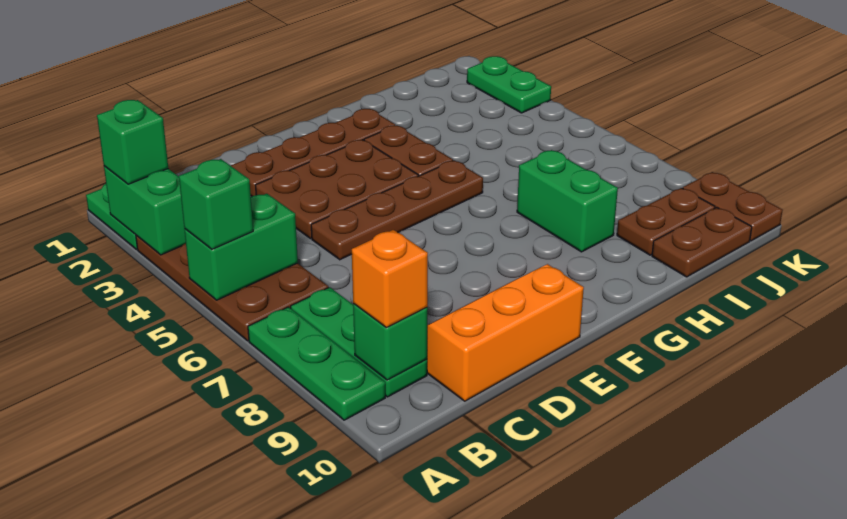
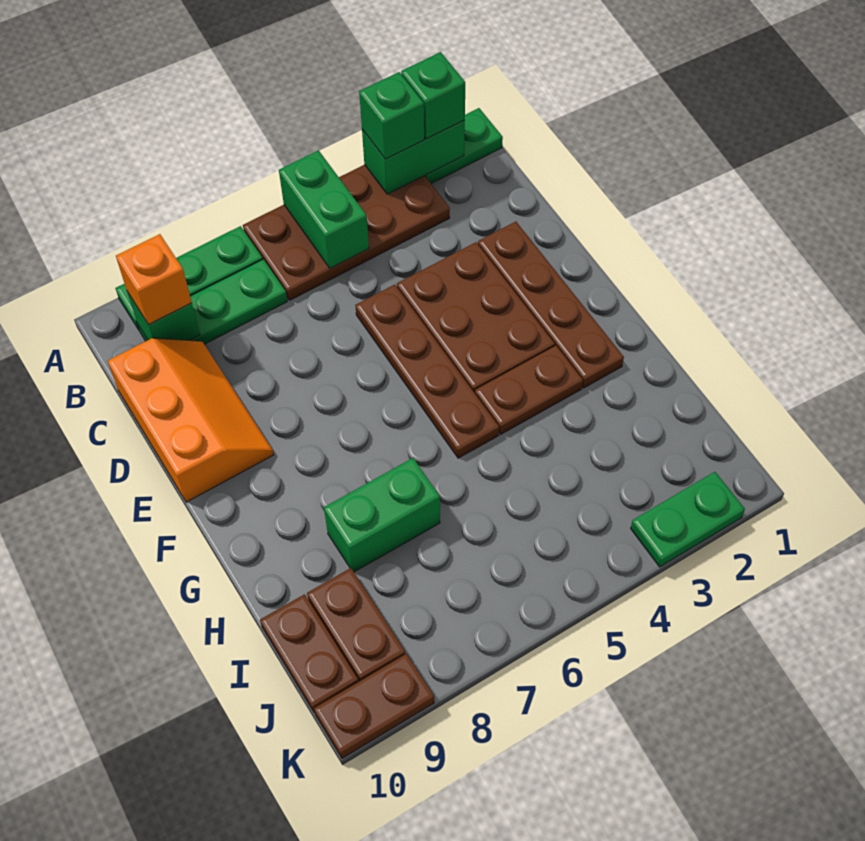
green brick A5 level 3 -> green brick A3 level 3

